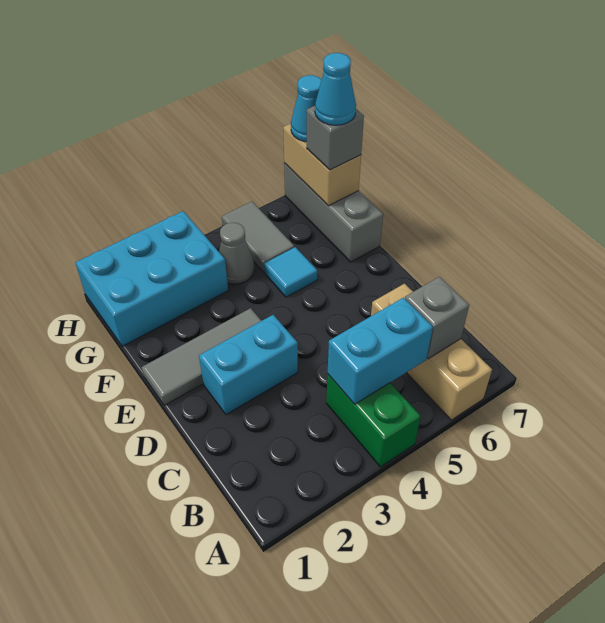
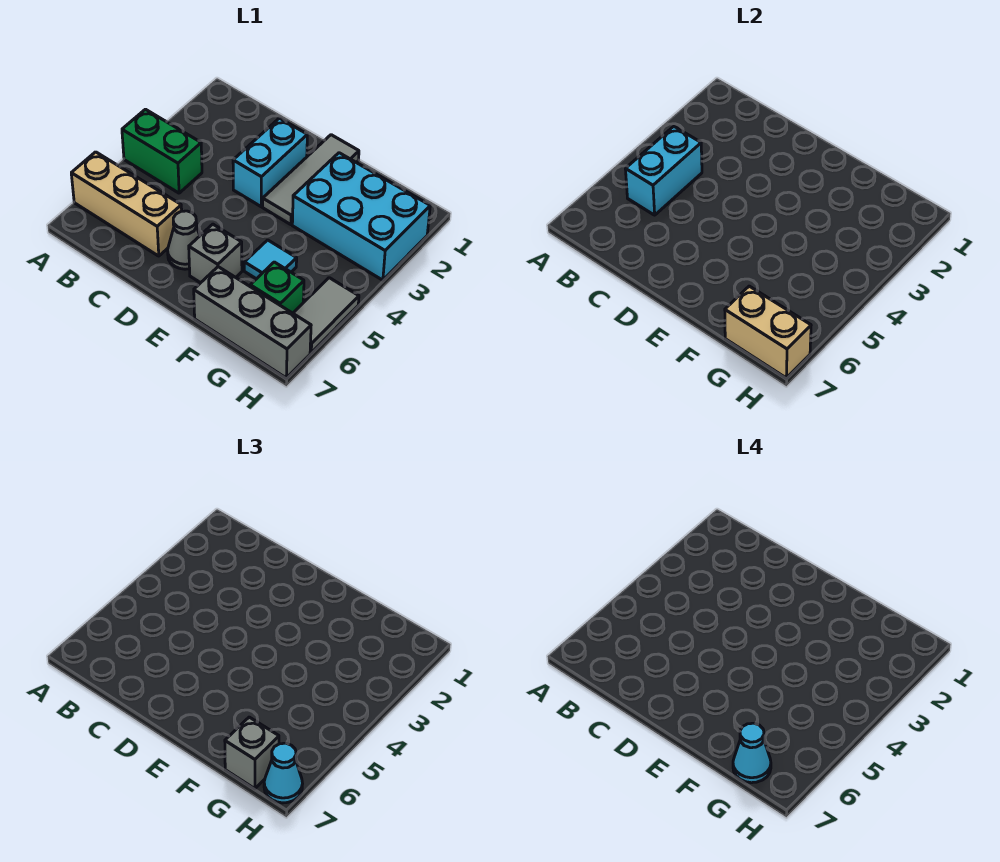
grey brick B6 level 2 -> grey brick E6 level 1
cyan brick G1:H3 level 1 -> cyan brick F2:H3 level 1
grey cone G4 level 1 -> grey cone D6 level 1
grey tile G5:H5 level 1 -> grey tile H5:H6 level 1
none -> green brick G6 level 1

